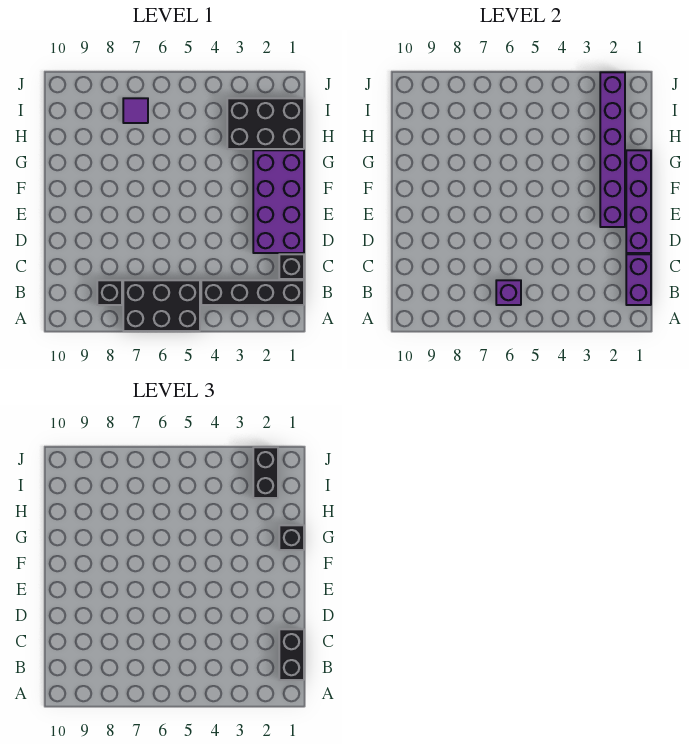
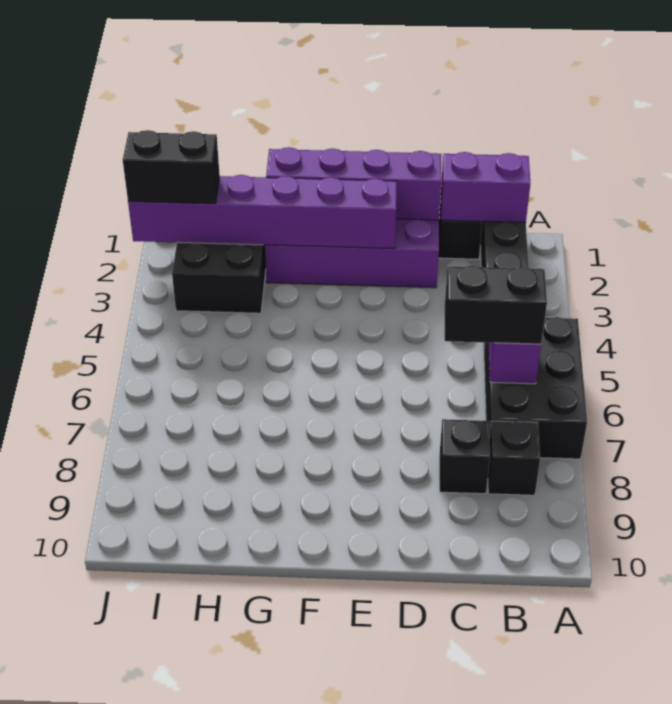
black brick B1:C1 level 3 -> black brick B6:C6 level 3
black brick G1 level 3 -> black brick C8 level 1
purple tile I7 level 1 -> none

